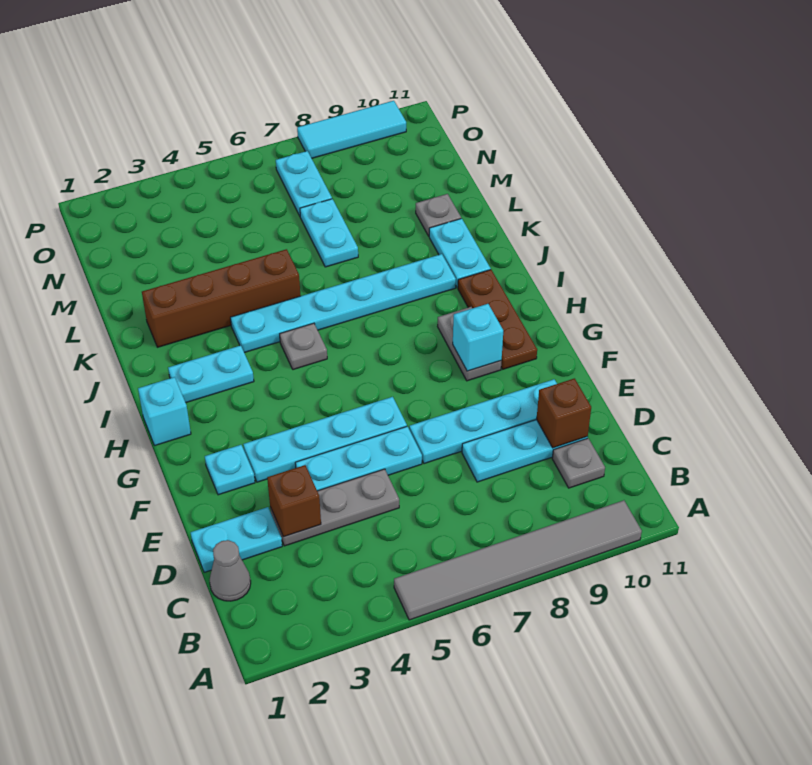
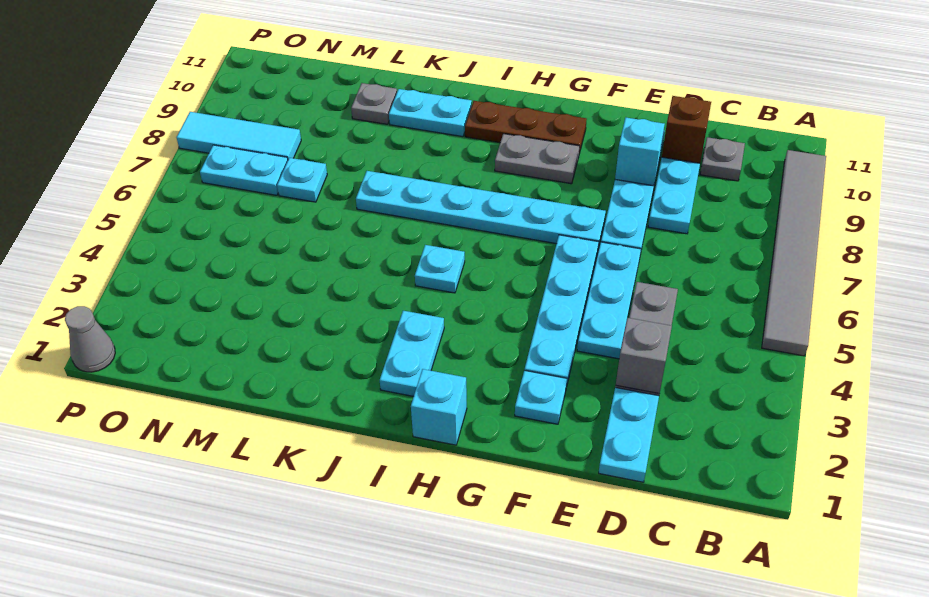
grey cone C1 level 1 -> grey cone P1 level 1
brown brick D3 level 2 -> grey brick D3 level 2
cyan brick G9 level 2 -> cyan brick E9 level 2
grey plate I5 level 1 -> cyan plate I5 level 1
cyan plate J4:J9 level 1 -> cyan plate F7:K7 level 1
brown brick K2:K5 level 1 -> none
cyan plate L7:M7 level 1 -> cyan plate M7 level 1
cyan tile P8:P10 level 1 -> cyan tile N8:P8 level 1

